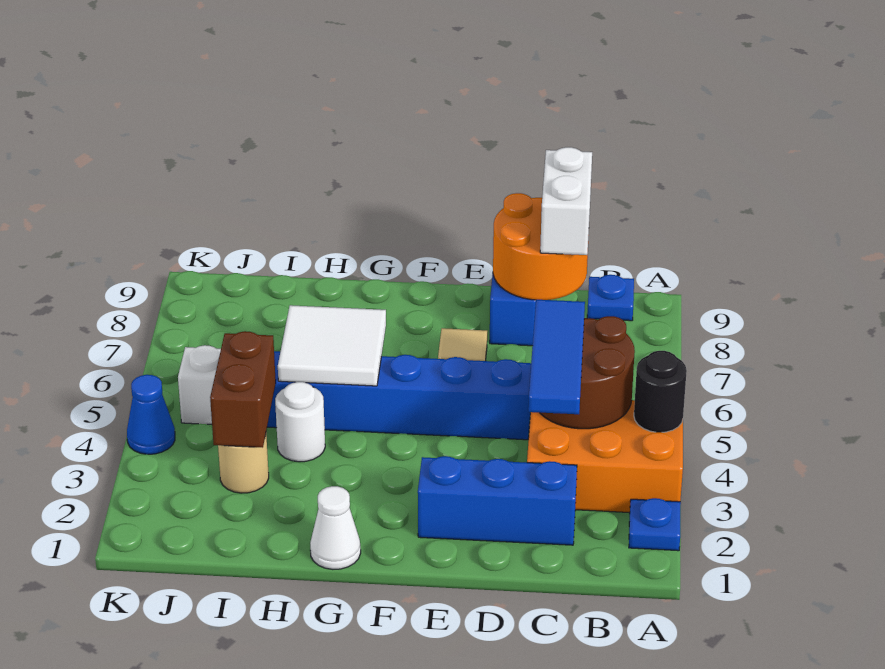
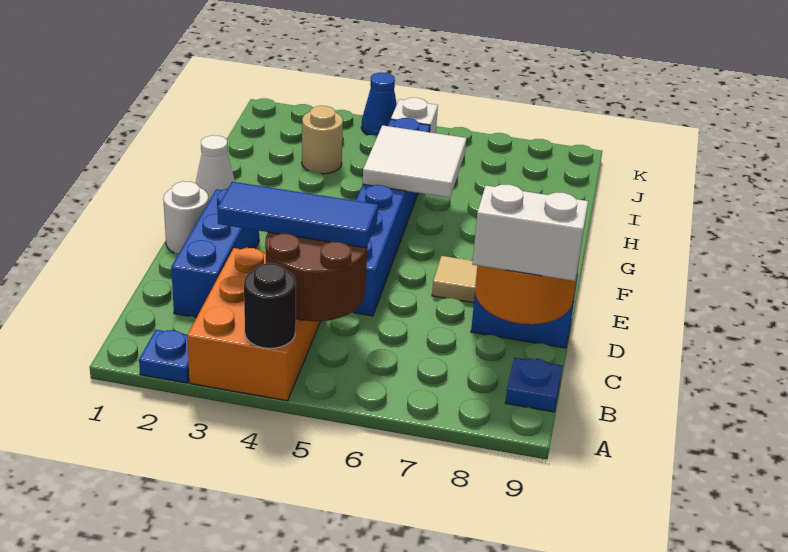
white round brick H4 level 1 -> white round brick E1 level 1
brown brick I3:I4 level 2 -> none

